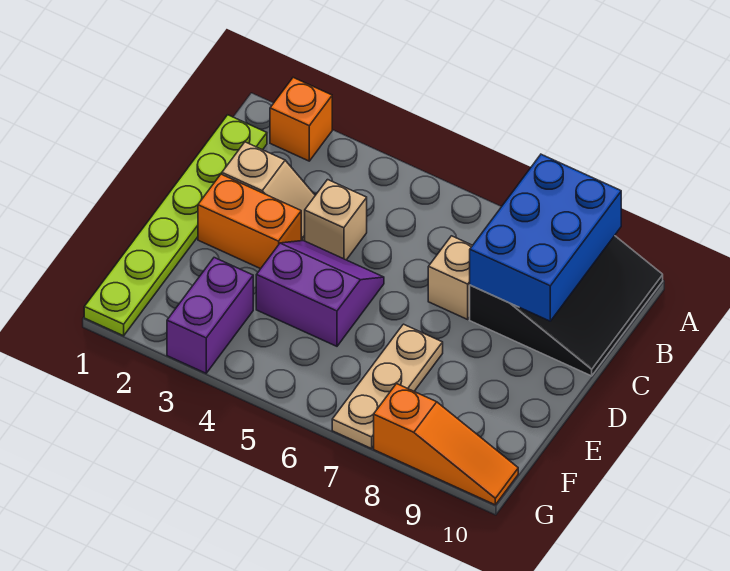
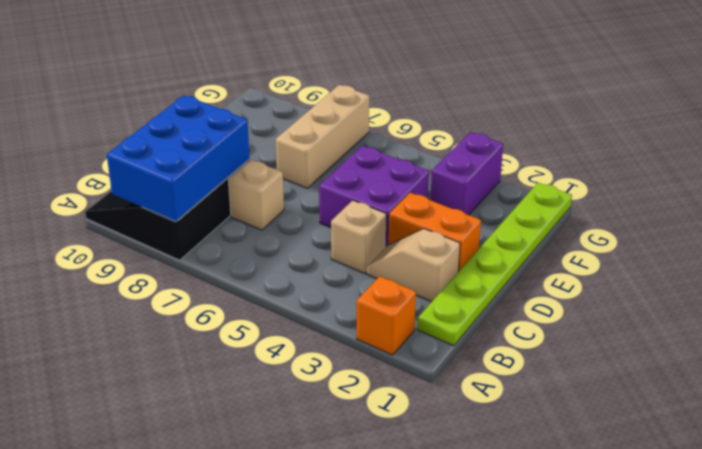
purple slope D4:E5 level 1 top E -> purple brick D4:E5 level 1
tan plate E7:G7 level 1 -> tan brick E7:G7 level 1
orange slope G8:G10 level 1 top 8 -> none

